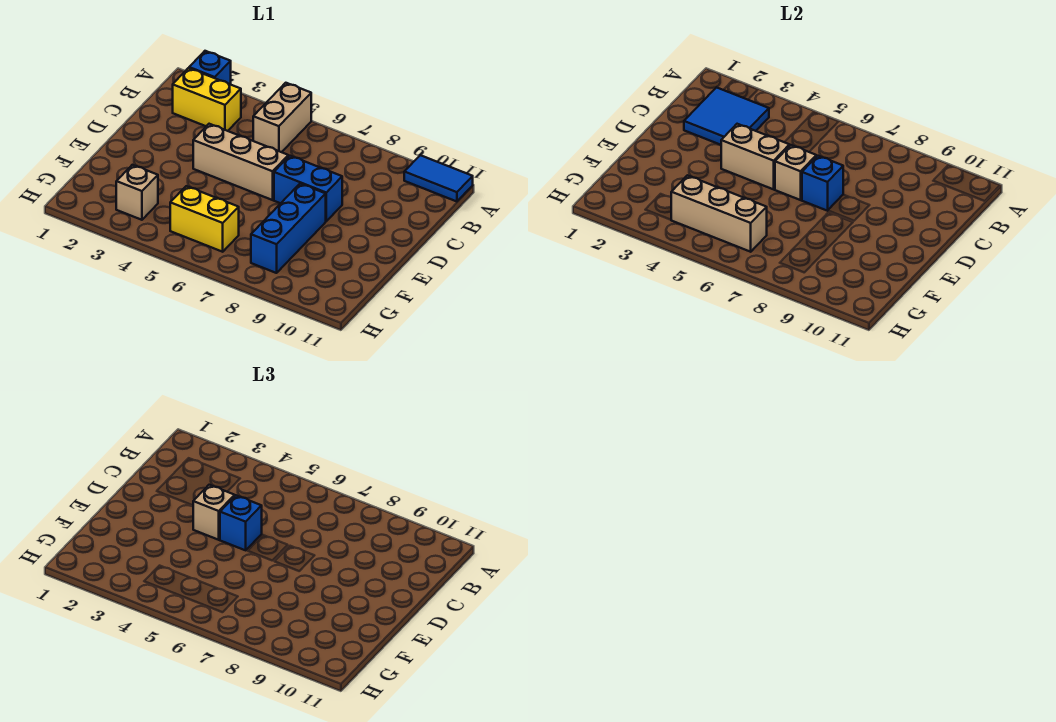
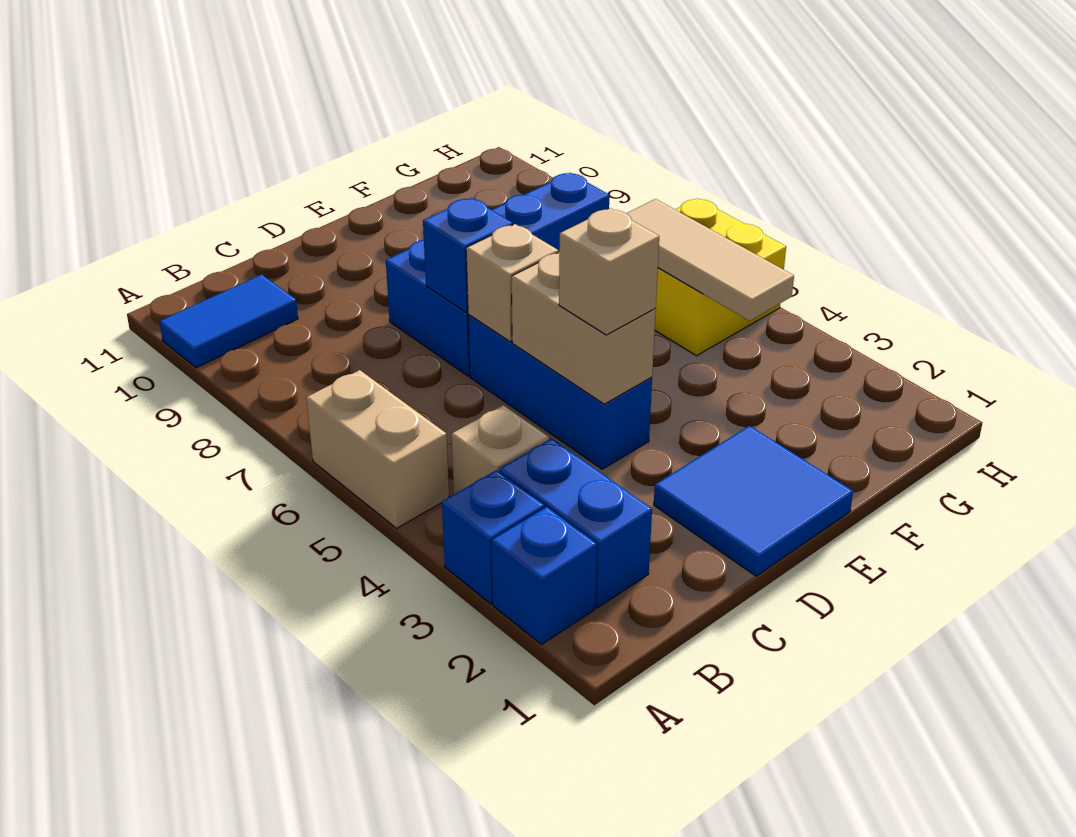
tan brick A5:B5 level 1 -> tan brick A5:A6 level 1
blue tile A10:A11 level 1 -> blue tile A10:B10 level 1
yellow brick B2:B3 level 1 -> blue brick B2:B3 level 1
blue tile B2:C3 level 2 -> blue tile D1:E2 level 1
tan brick D4:D6 level 1 -> blue brick D4:D6 level 1
blue brick D5 level 3 -> blue brick A3 level 1
tan brick G3 level 1 -> tan brick B4 level 1
tan brick G4:G6 level 2 -> tan tile G4:G6 level 2
yellow brick G5:G6 level 1 -> yellow brick G5:H6 level 1

